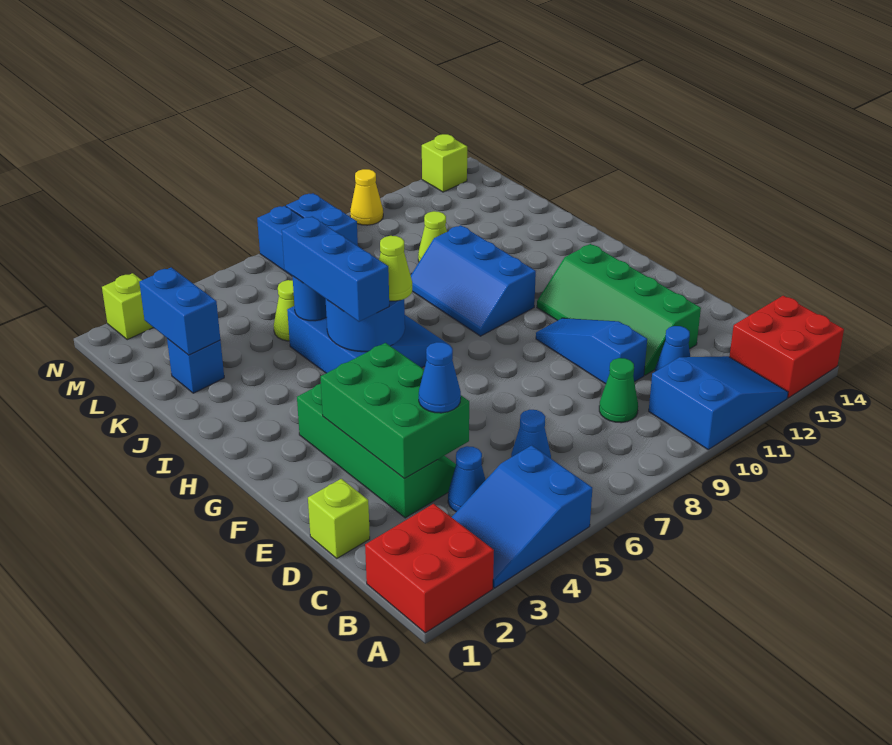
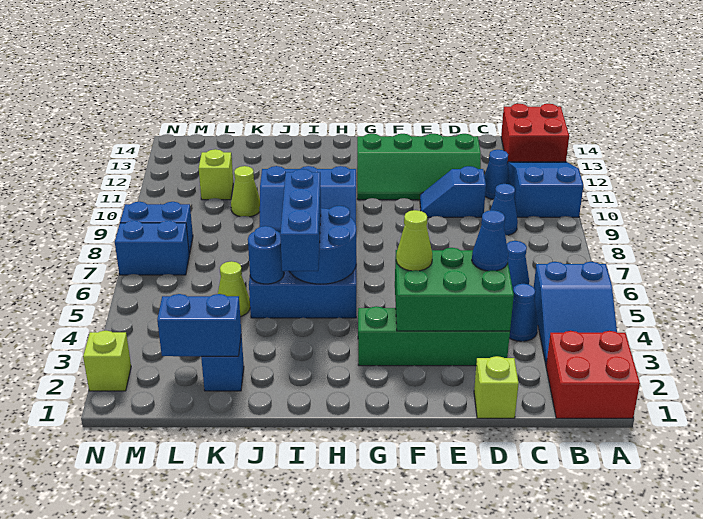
green cone C9 level 1 -> blue cone C9 level 1
blue slope D10:F10 level 1 top D -> blue slope D10:E10 level 1 top D
blue brick H5:J5 level 3 -> blue brick I4:I6 level 3
lime cone H6 level 3 -> lime cone F4 level 3
yellow cone N10 level 1 -> none
lime brick N13 level 1 -> lime brick L11 level 1

